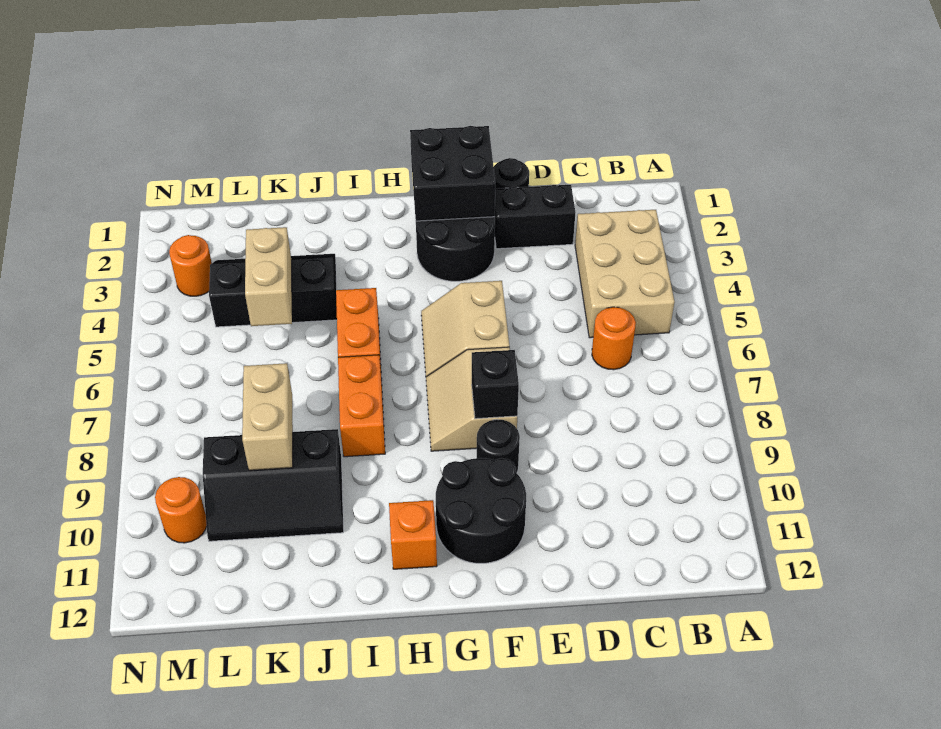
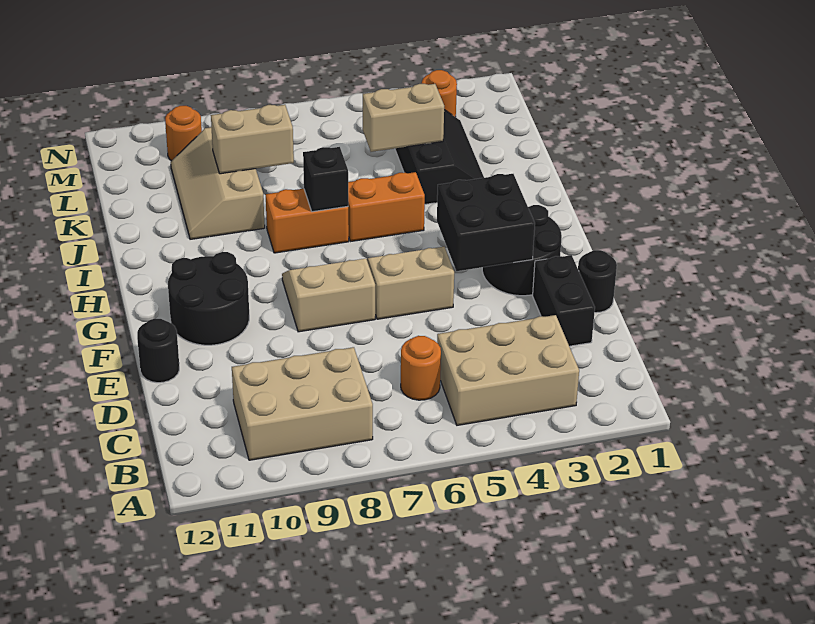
none -> tan brick B8:C10 level 1
black brick F1:G2 level 2 -> black brick F3:G4 level 2
black brick F8 level 2 -> black brick I7 level 2
black round brick F9 level 1 -> black round brick E12 level 1
orange brick H11 level 1 -> none
black slope J9:L10 level 1 top 9 -> tan slope J9:L10 level 1 top 9

